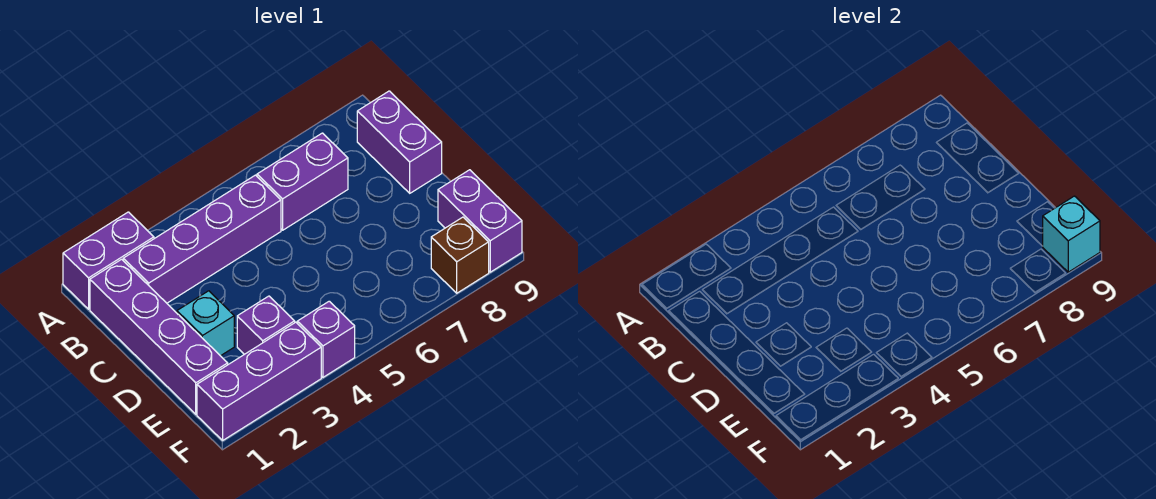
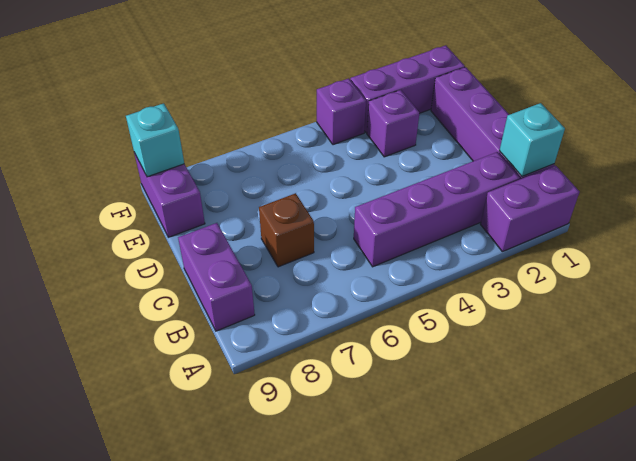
purple brick B6:B7 level 1 -> none
cyan brick D2 level 1 -> cyan brick B1 level 2
brown brick F8 level 1 -> brown brick C7 level 1

